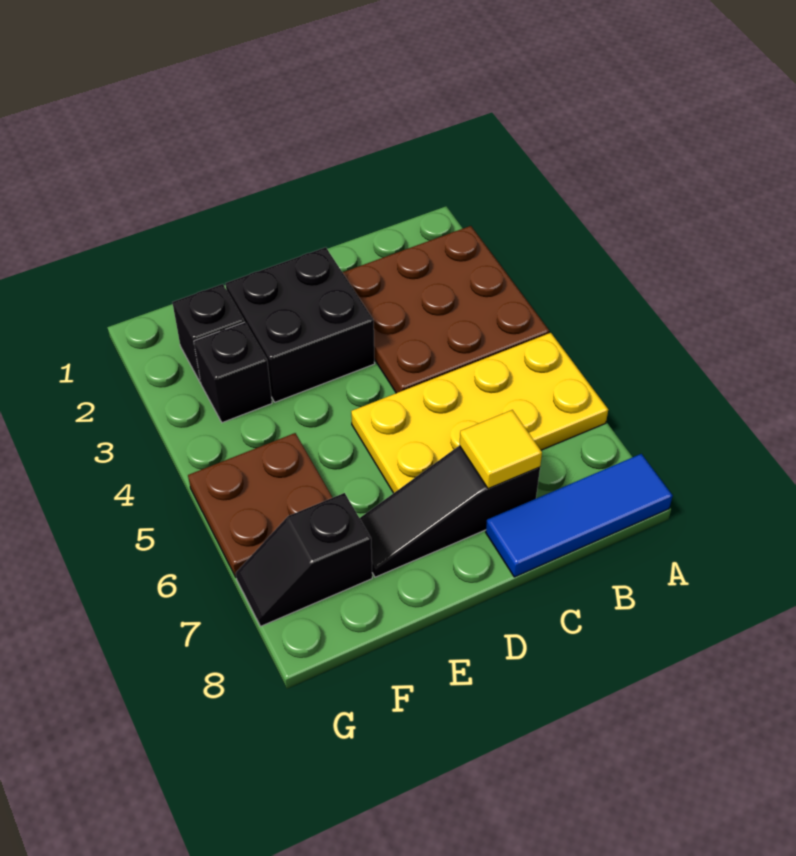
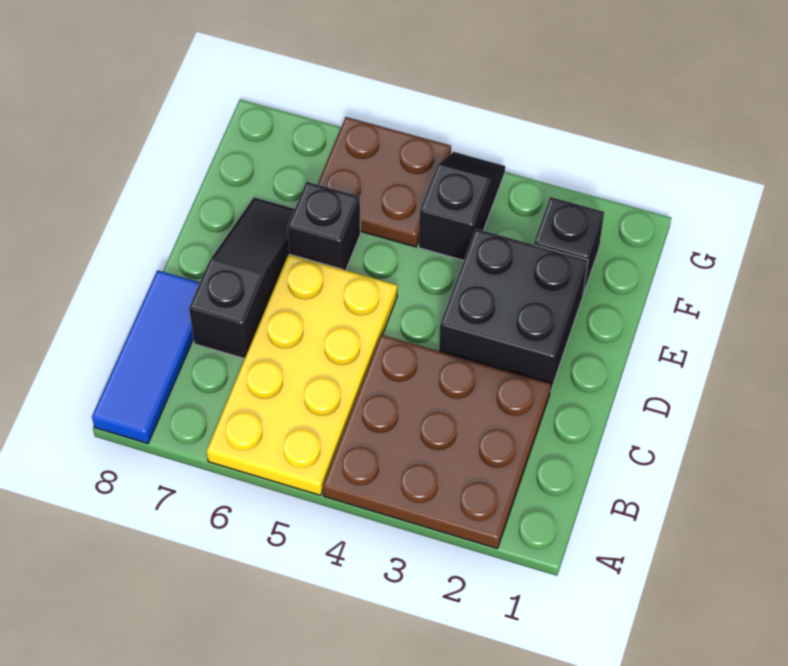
yellow tile C7 level 2 -> none
black brick F3 level 1 -> black brick E6 level 1
black slope F7:G7 level 1 top F -> black slope F4:G4 level 1 top F

